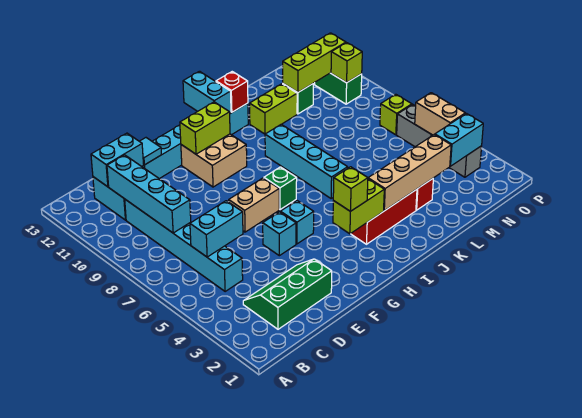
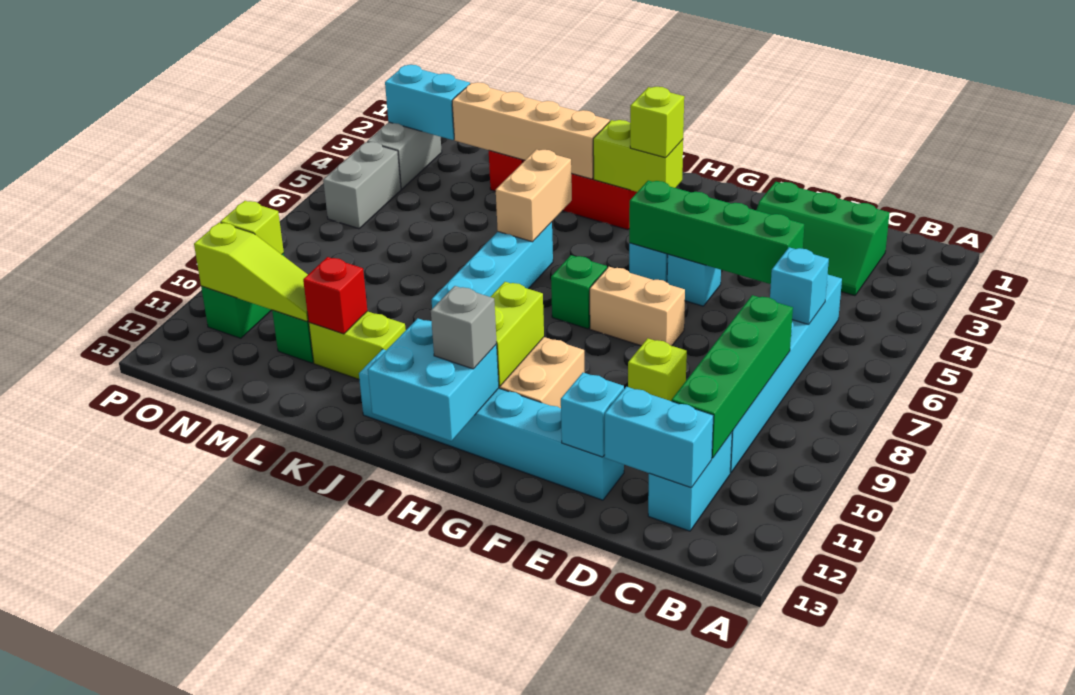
cyan brick C6:D6 level 2 -> cyan brick C6 level 2
cyan brick C8:C11 level 2 -> green brick C8:C11 level 2
none -> green brick D5:G5 level 2
cyan tile E12 level 2 -> cyan brick E12 level 2
lime brick G11:H11 level 2 -> lime brick H10:H11 level 2
none -> grey brick H12 level 3
cyan brick I12:I13 level 2 -> cyan brick H12:I13 level 2
red brick J12 level 2 -> red brick L11 level 2
lime brick M11:O11 level 2 -> lime slope M11:O11 level 2 top O
tan brick O4:O5 level 2 -> tan brick J5:J6 level 2
lime brick O7 level 1 -> lime brick E9 level 1

